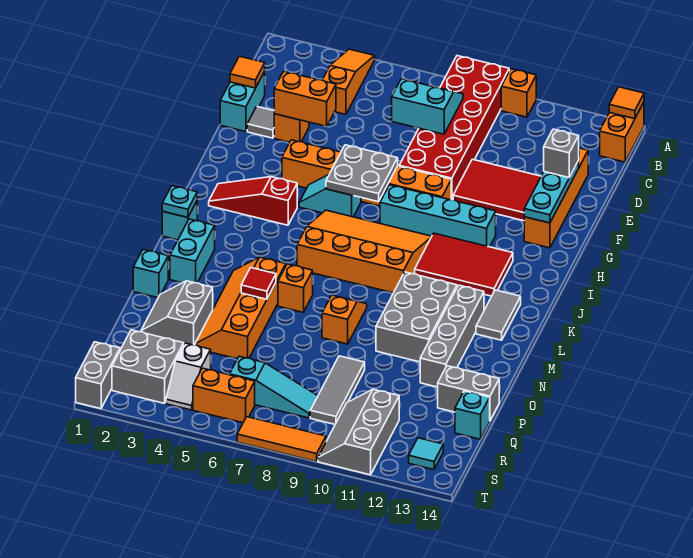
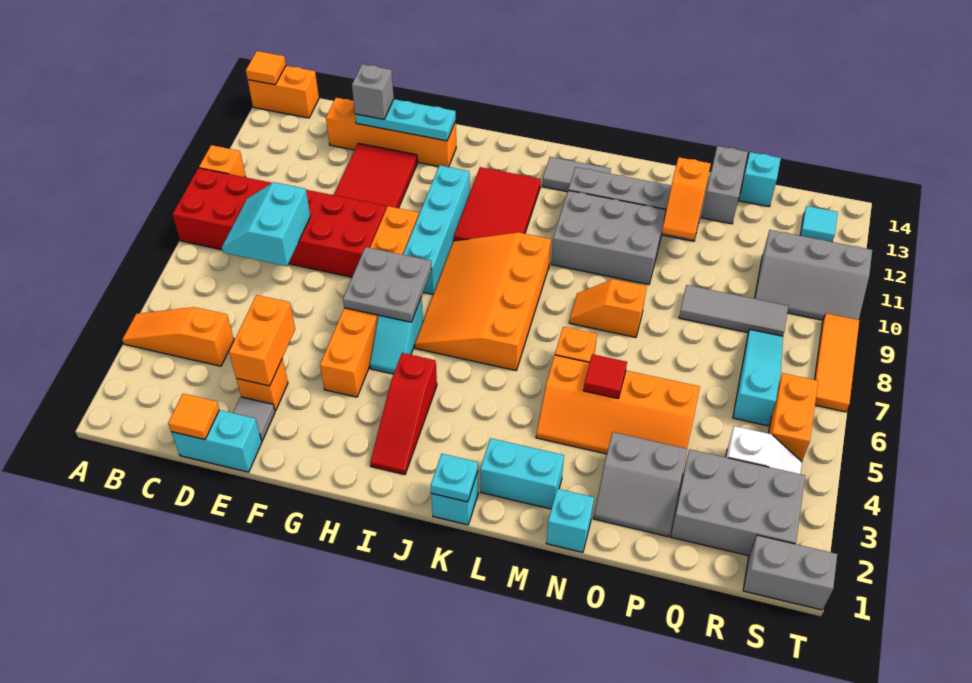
none -> orange slope O11:O12 level 2 top 12
grey brick R2:S3 level 1 -> grey brick Q2:S3 level 1

